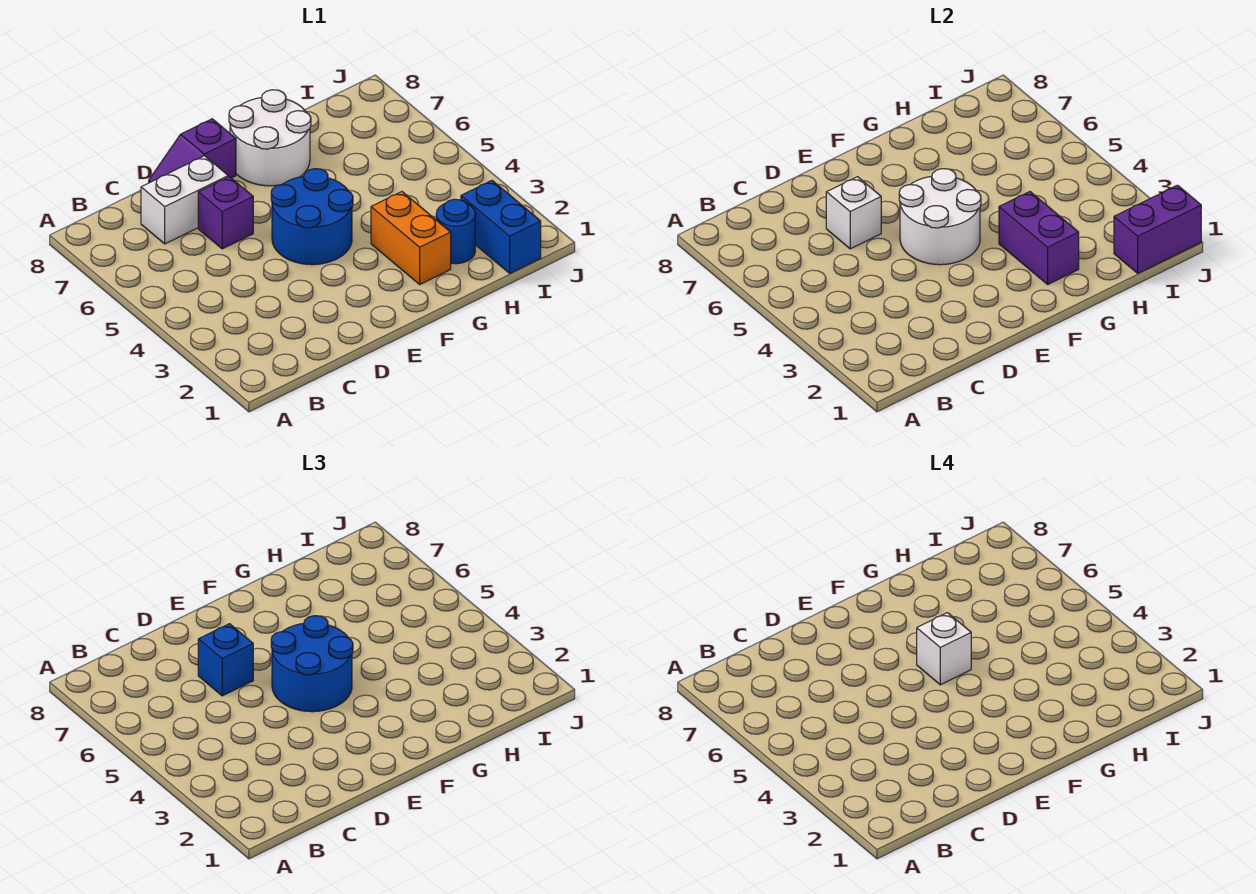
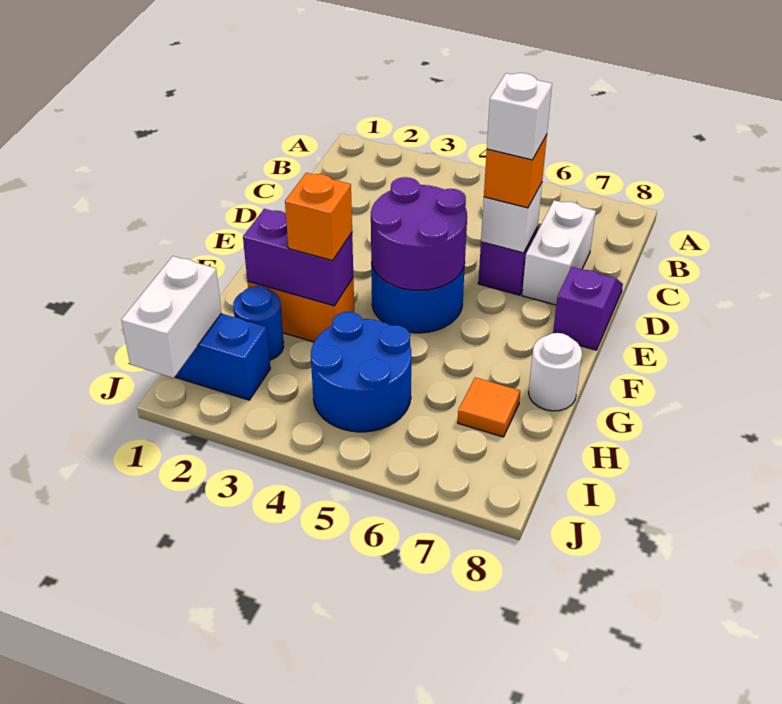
blue brick D6 level 3 -> orange brick D6 level 3
white round brick E4:F5 level 2 -> purple round brick E4:F5 level 2
blue round brick E4:F5 level 3 -> blue round brick H4:I5 level 1
white brick F5 level 4 -> white brick D6 level 4
white round brick F7:G8 level 1 -> white round brick G8 level 1
none -> orange brick G3 level 3
none -> orange tile H7 level 1
purple brick I1:J1 level 2 -> white brick I1:J1 level 2

